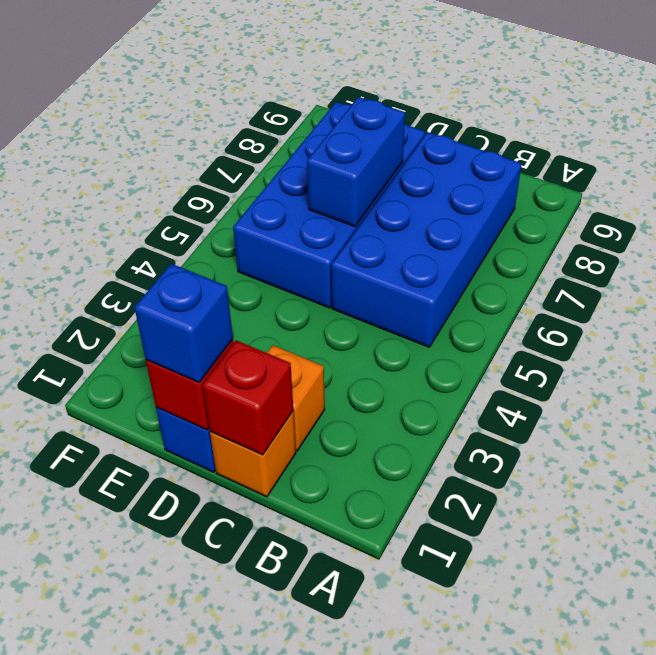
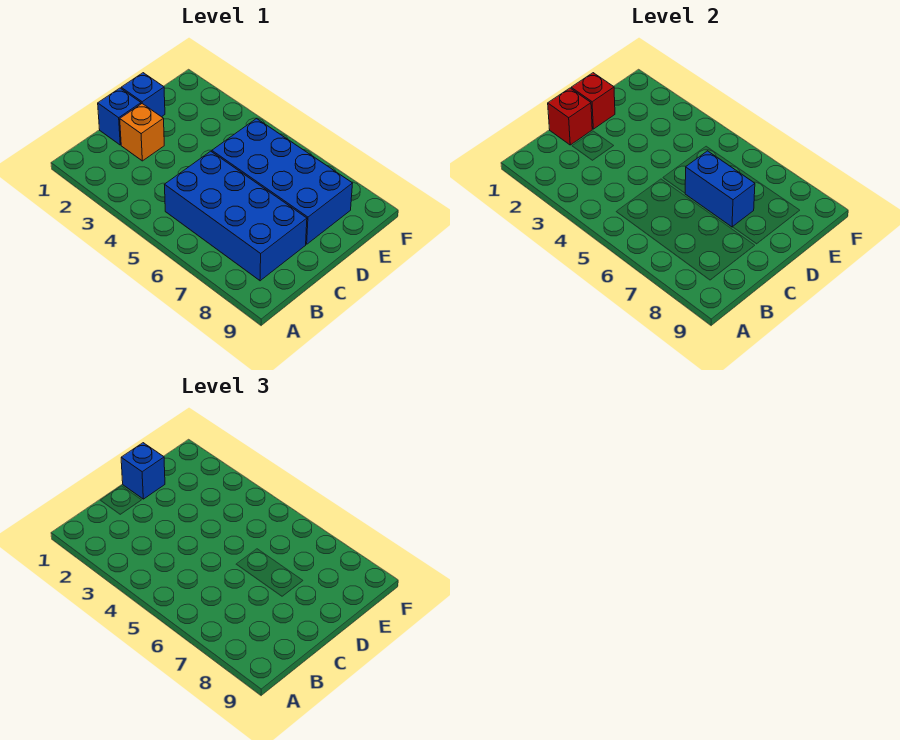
orange brick C1 level 1 -> blue brick C1 level 1

